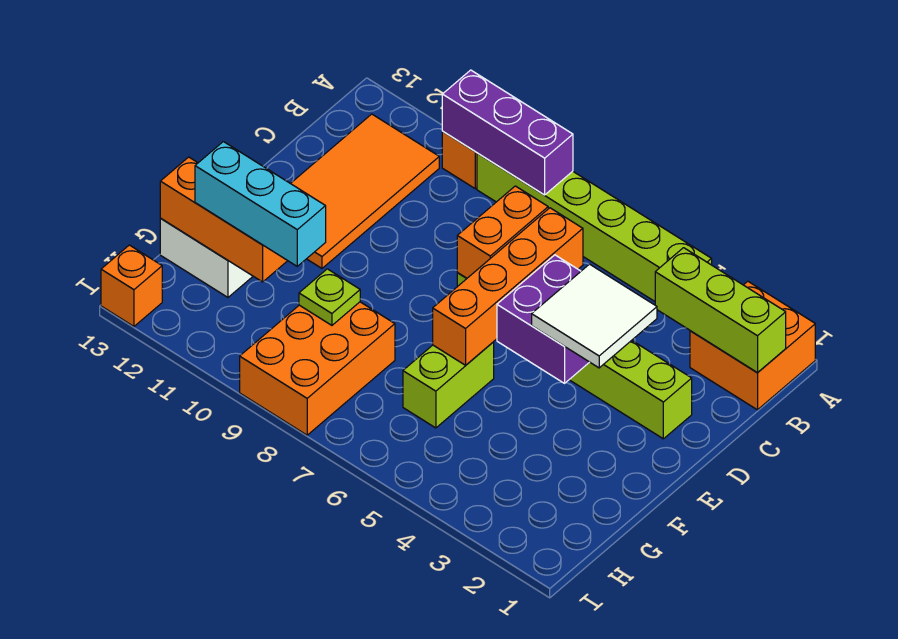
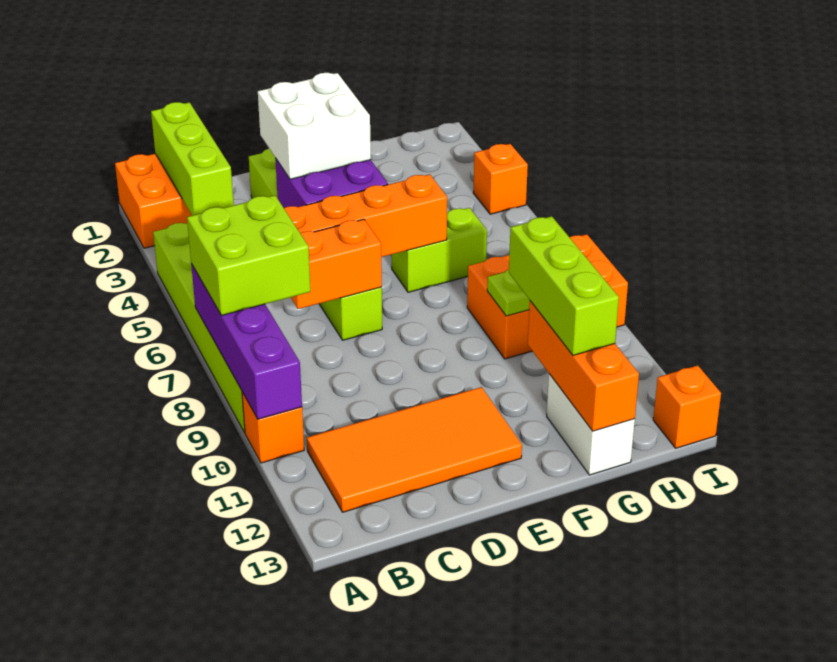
none -> lime brick A7:B8 level 3
purple brick A8:A10 level 2 -> purple brick A7:A10 level 2
white tile D3:E4 level 3 -> white brick D3:E4 level 3
cyan brick G10:G12 level 3 -> lime brick G10:G12 level 3
none -> orange brick I4 level 1

